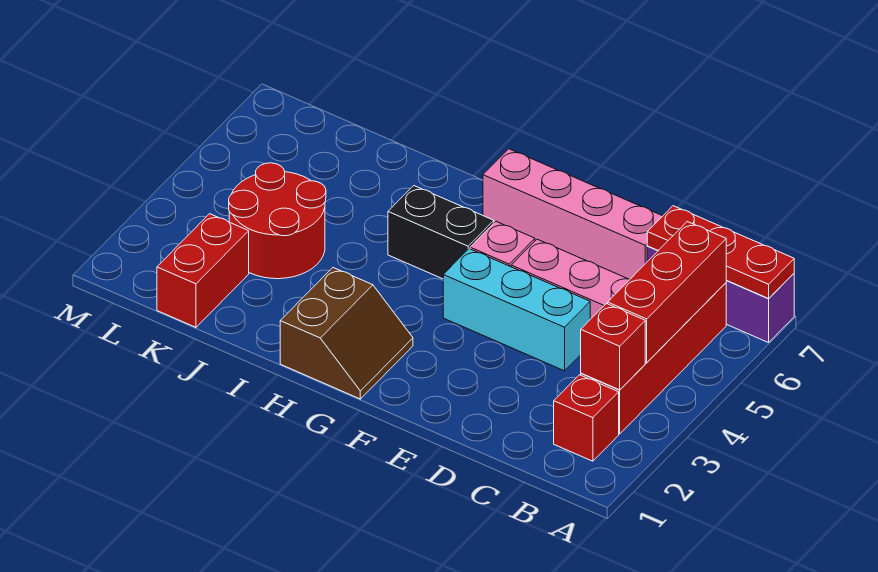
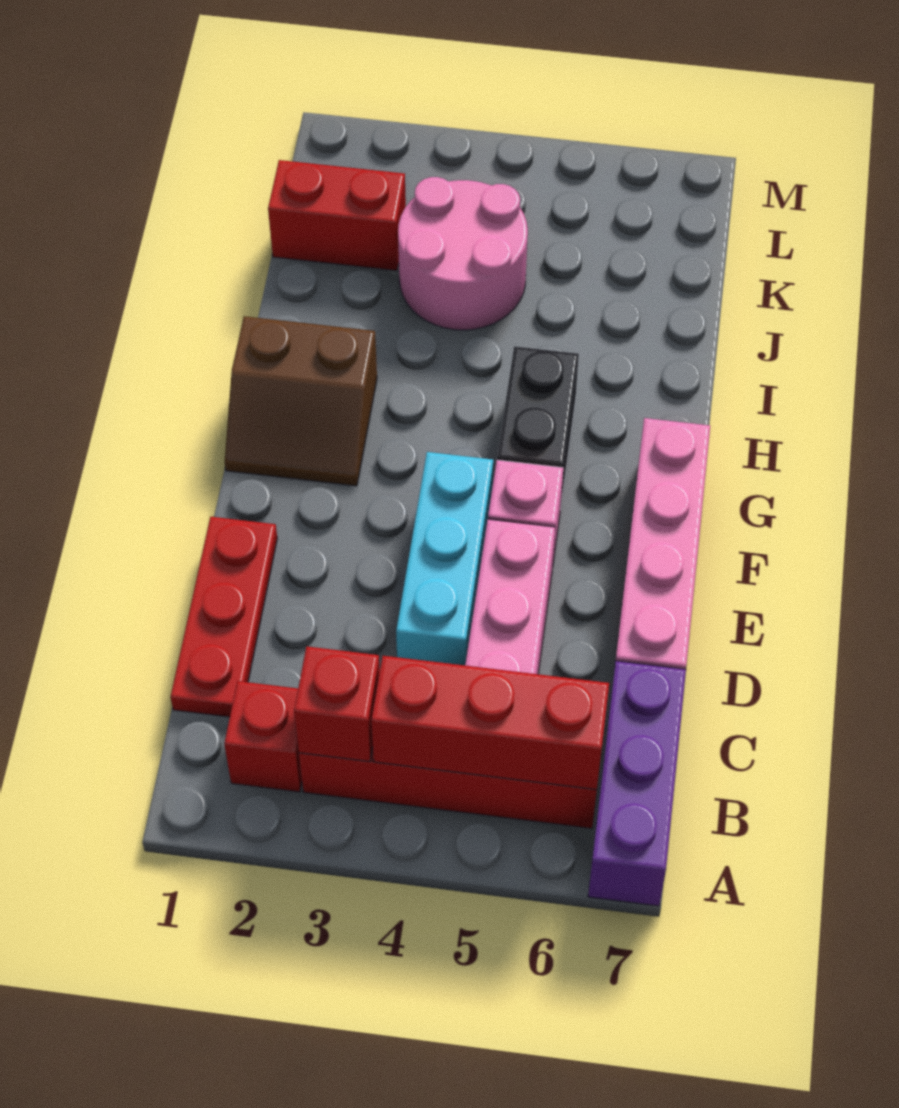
red plate A7:C7 level 2 -> red plate C1:E1 level 1
red round brick J3:K4 level 1 -> pink round brick J3:K4 level 1

